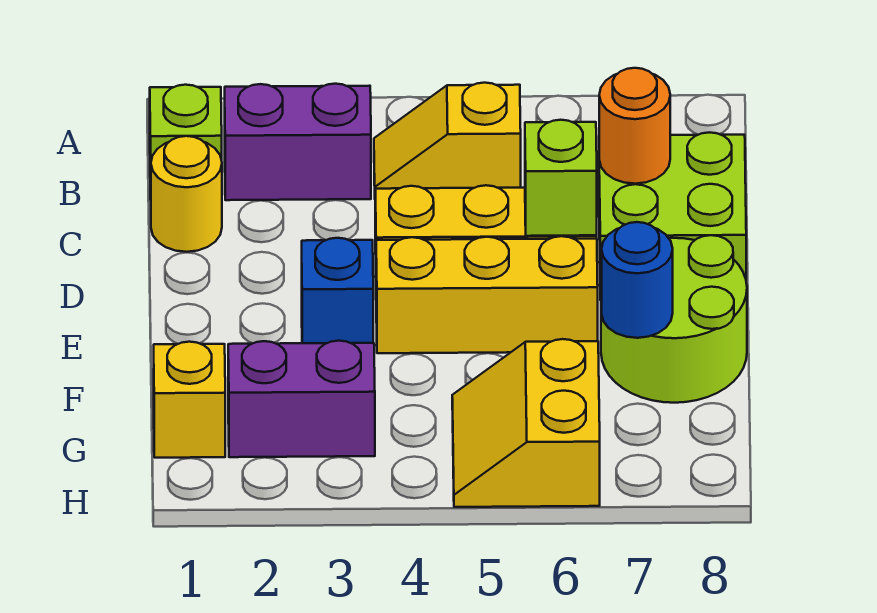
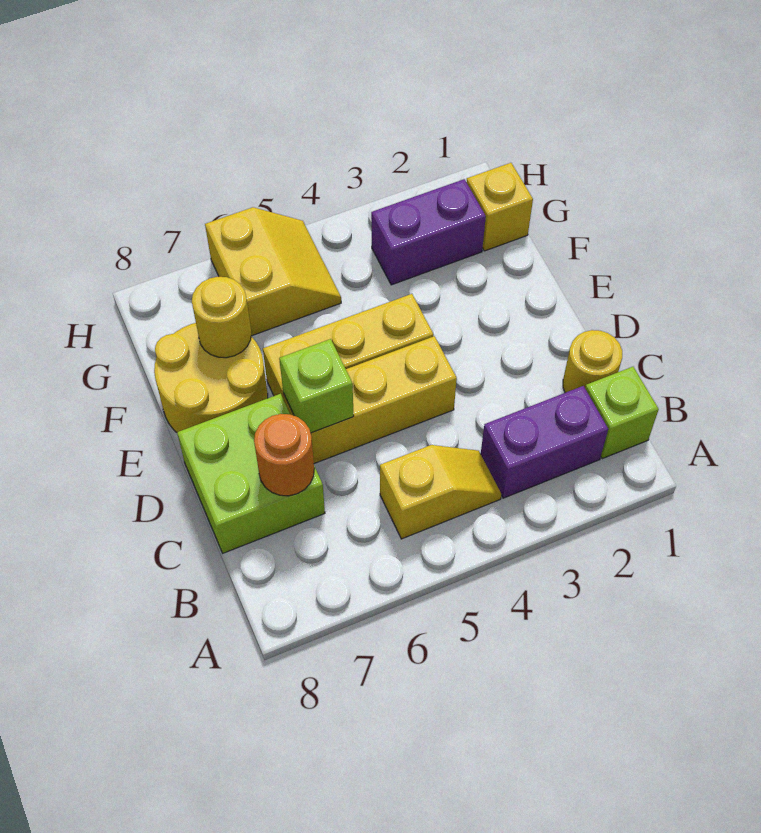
blue brick E3 level 1 -> none
lime round brick E7:F8 level 1 -> yellow round brick E7:F8 level 1
blue round brick F7 level 2 -> yellow round brick F7 level 2

